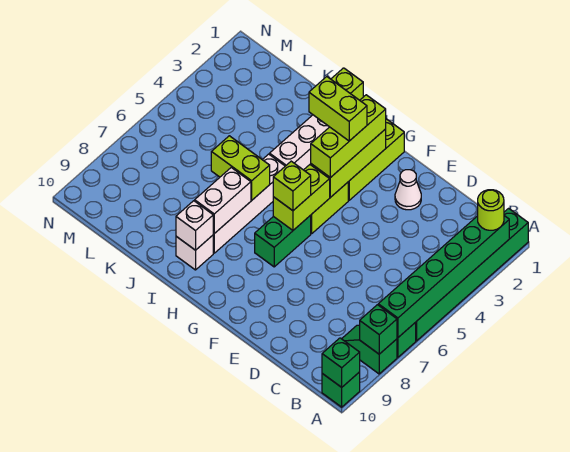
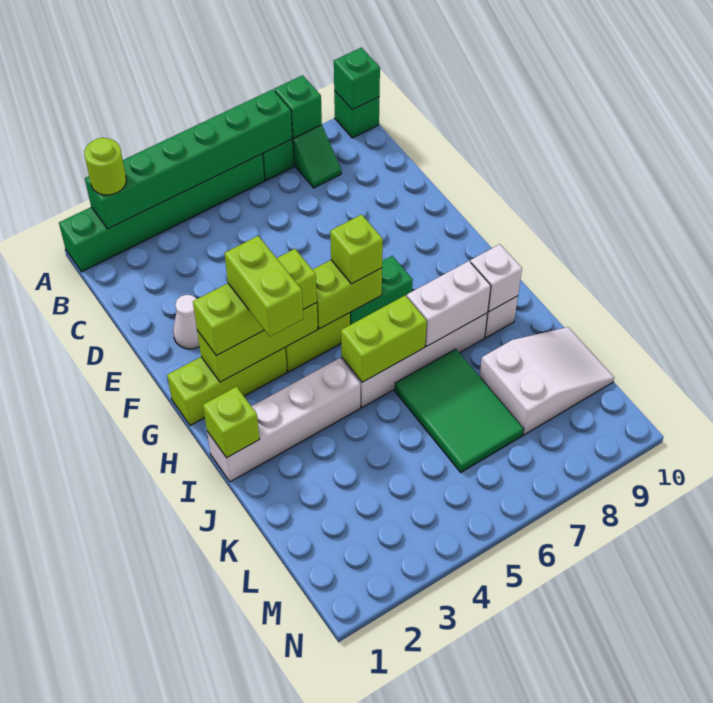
lime brick I6:J6 level 2 -> lime brick I5:I6 level 2
none -> green tile J6:L7 level 1
none -> white slope K8:L10 level 1 top 8

